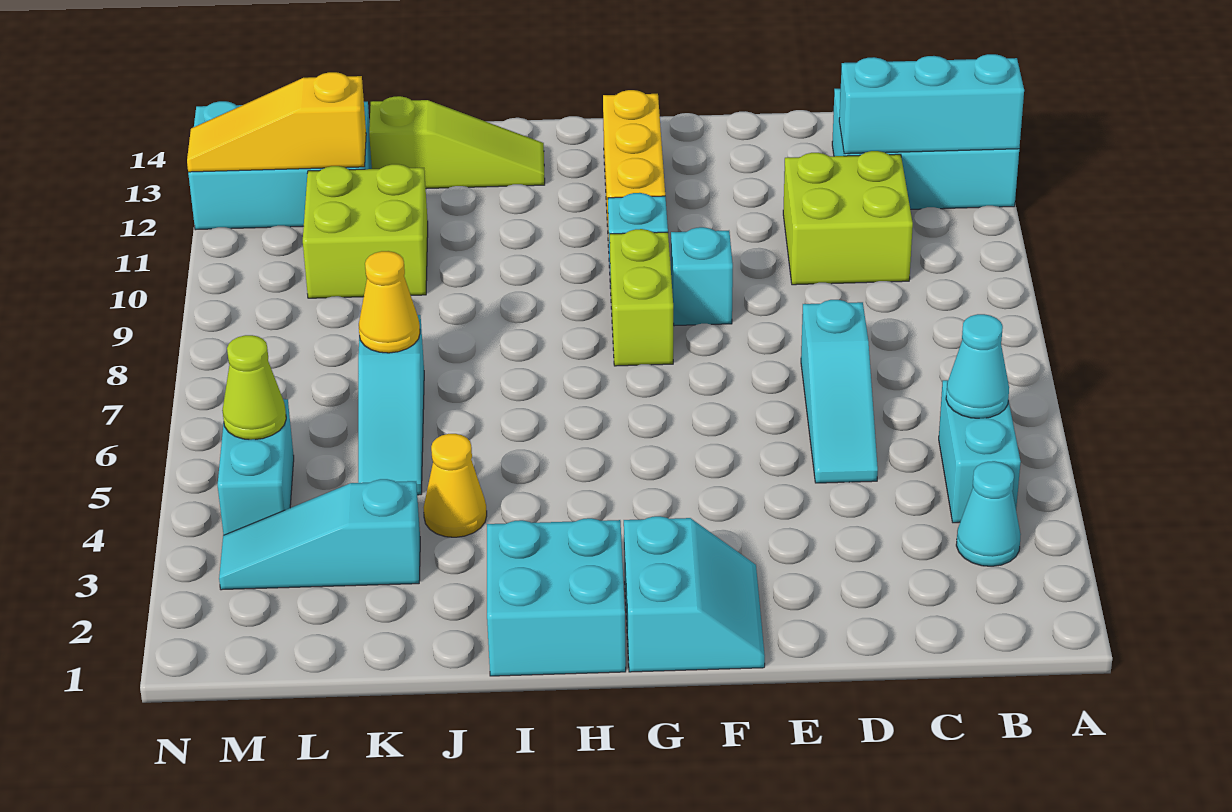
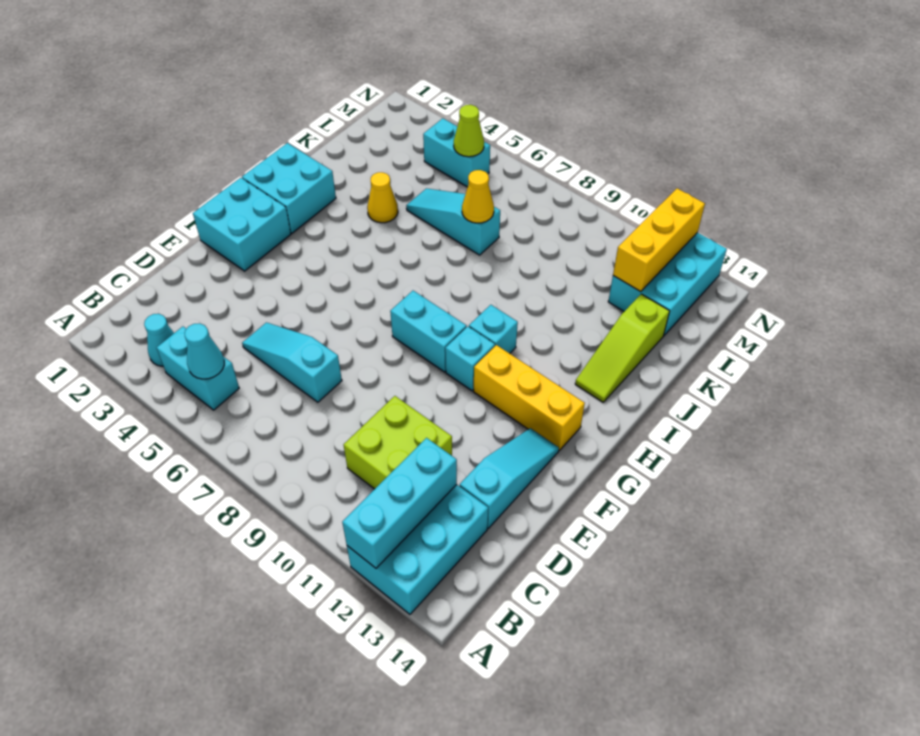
cyan slope F1:G2 level 1 top G -> cyan brick F1:G2 level 1
cyan brick F9 level 1 -> cyan brick H10 level 1
lime brick G8:G9 level 1 -> cyan brick G8:G9 level 1
cyan slope K3:M3 level 1 top K -> cyan slope D13:F13 level 1 top D
lime brick K10:L11 level 1 -> none
yellow slope L12:N12 level 2 top L -> yellow brick L12:N12 level 2

